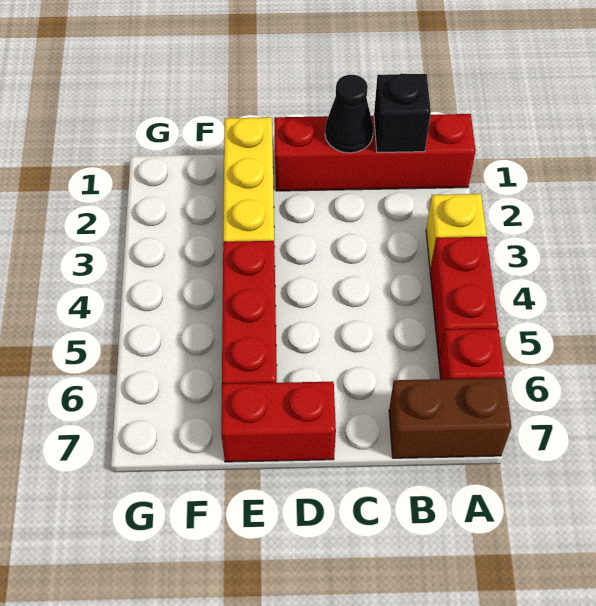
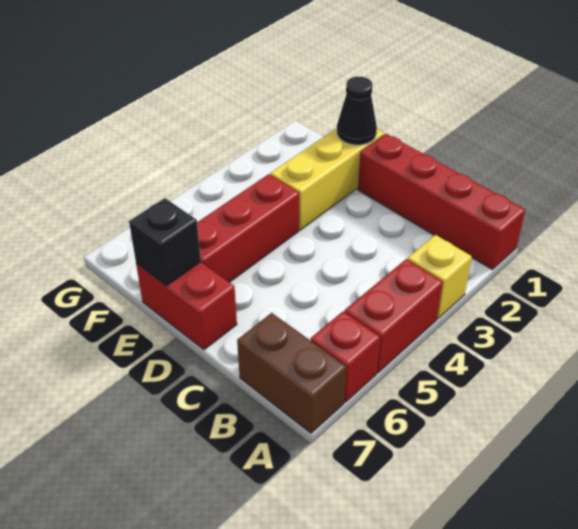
black brick B1 level 2 -> black brick E7 level 2
black cone C1 level 2 -> black cone E1 level 2

